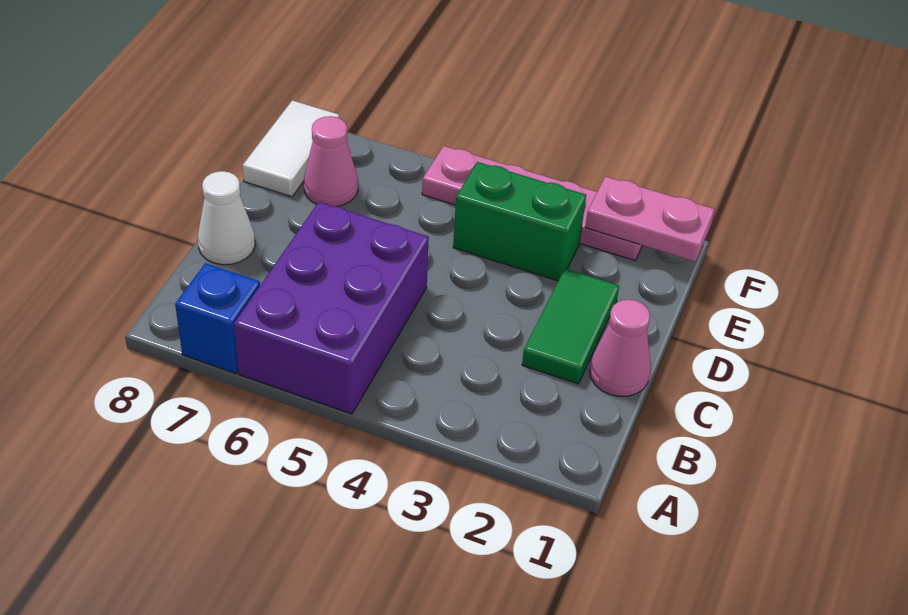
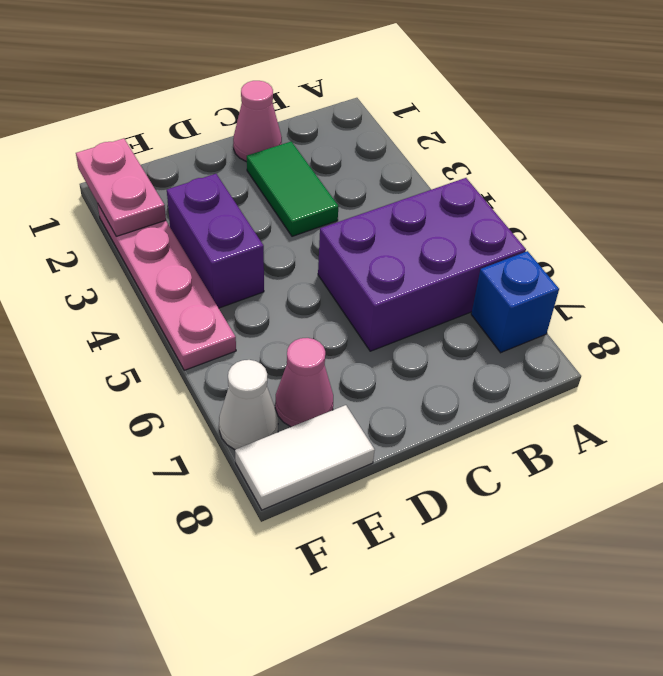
green tile C2:D2 level 1 -> green tile C2:C3 level 1
white cone C8 level 1 -> white cone F7 level 1
green brick E3:E4 level 1 -> purple brick E3:E4 level 1

